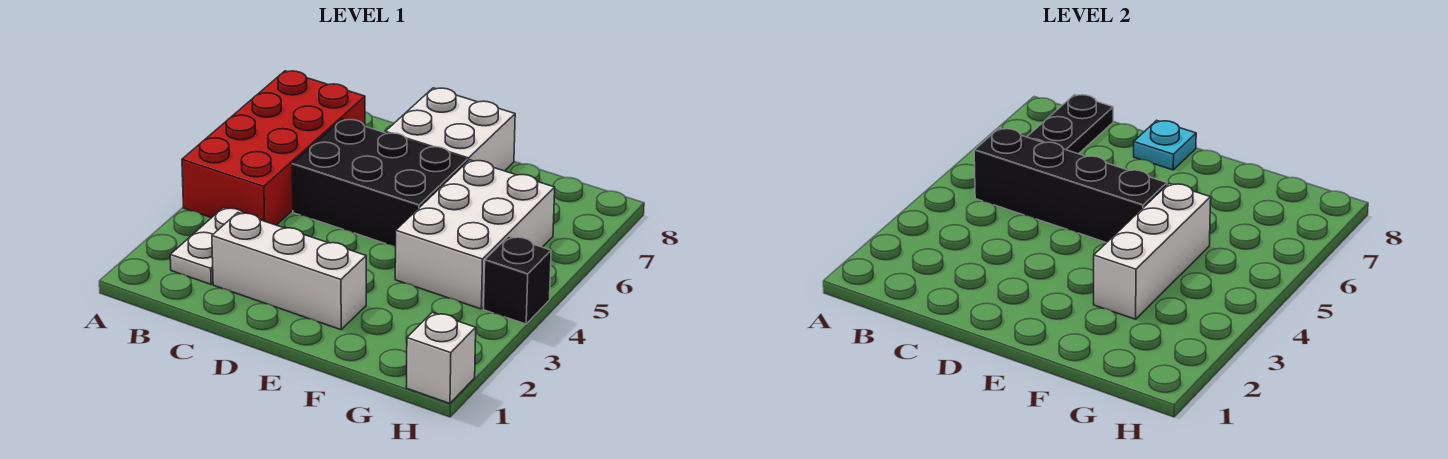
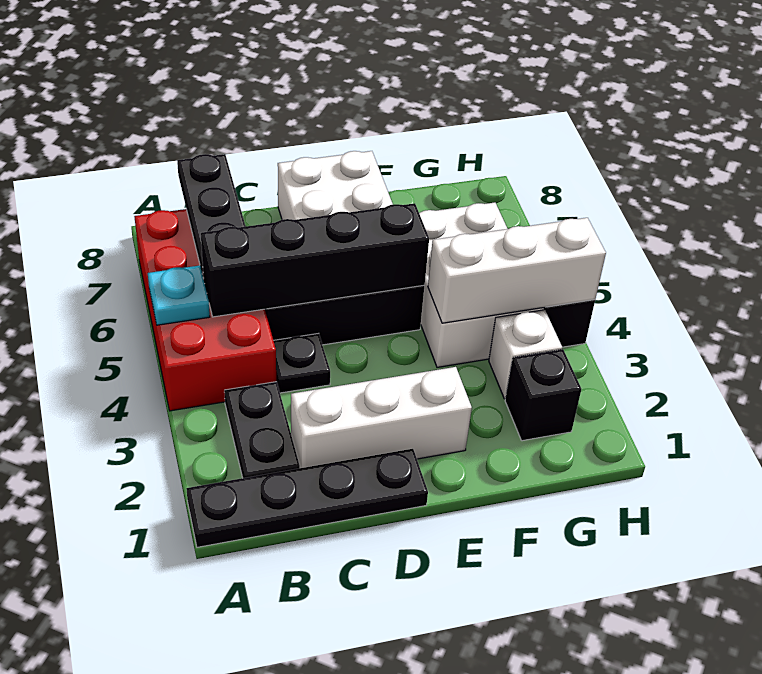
none -> black plate A1:D1 level 1
white plate B2:B3 level 1 -> black plate B2:B3 level 1
none -> black plate C4 level 1
cyan plate D8 level 2 -> cyan plate A5 level 2
white brick F3:F5 level 2 -> white brick F4:H4 level 2
none -> black brick G2 level 1
white brick H1 level 1 -> white brick G3 level 1

